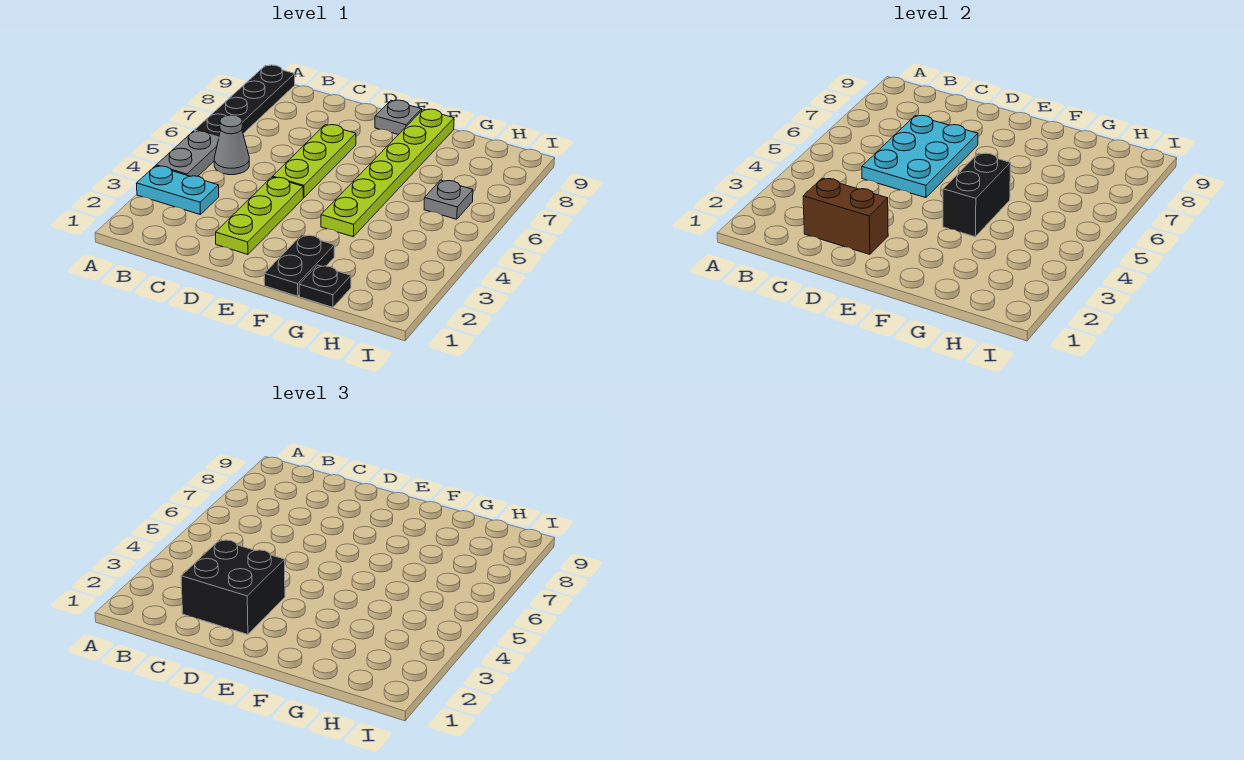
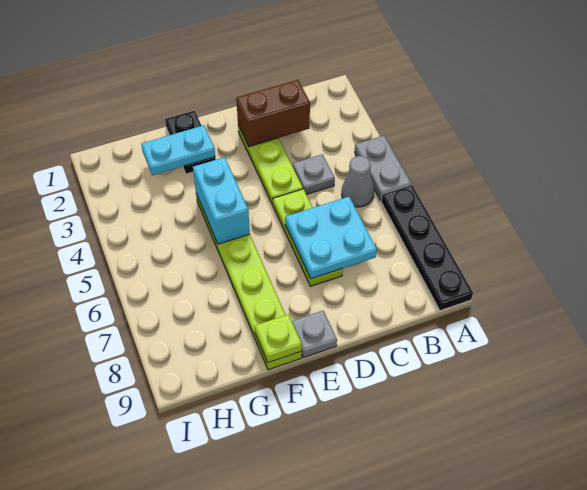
cyan plate A3:B3 level 1 -> cyan plate F2:G2 level 2
black brick C2:D3 level 3 -> none
cyan plate C5:D7 level 2 -> cyan plate C6:D7 level 2
black brick F4:F5 level 2 -> cyan brick F4:F5 level 2
none -> lime plate F9 level 2
black plate G1 level 1 -> none
grey plate H6 level 1 -> grey plate C4 level 1

